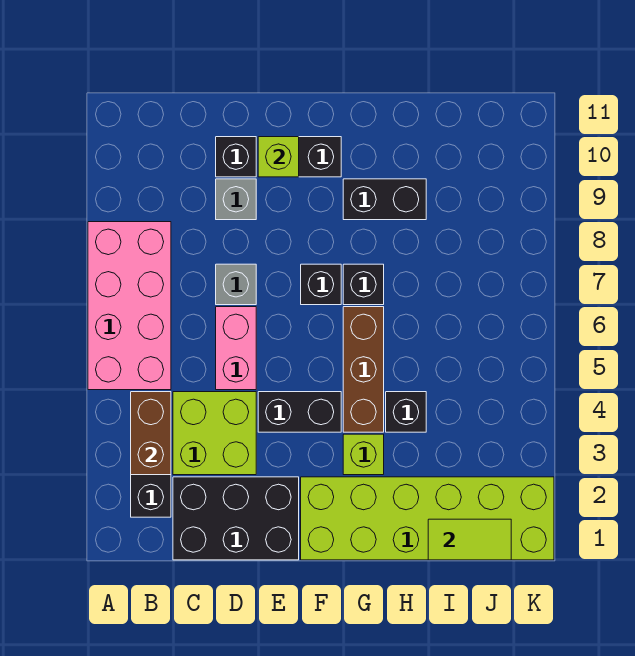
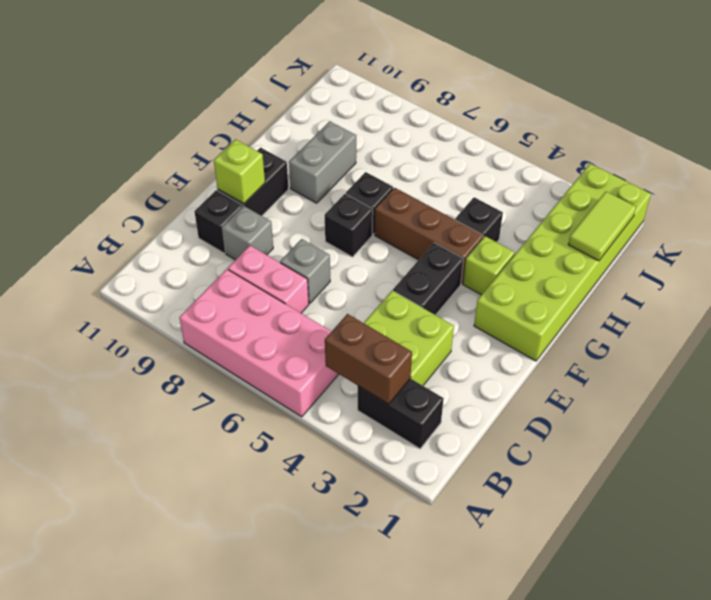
black brick C1:E2 level 1 -> none
pink brick D5:D6 level 1 -> pink brick C7:C8 level 1
black brick G9:H9 level 1 -> grey brick G9:H9 level 1

